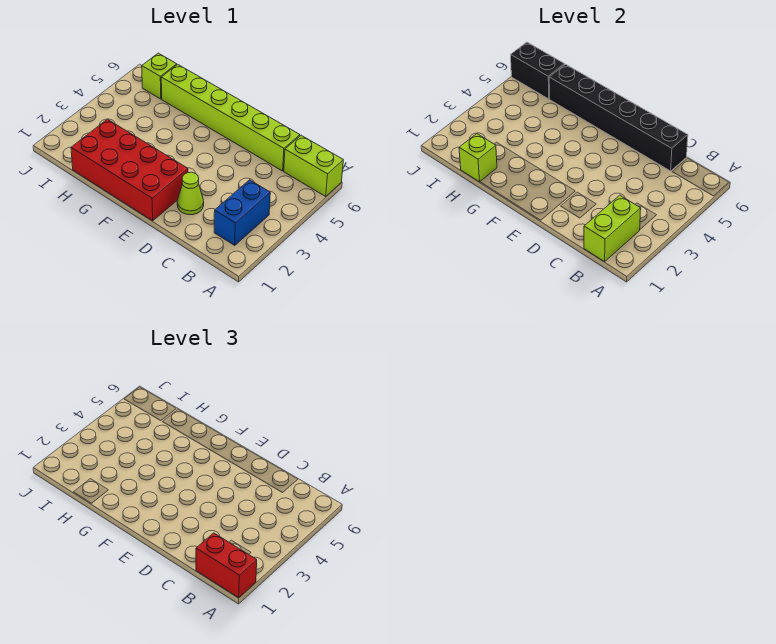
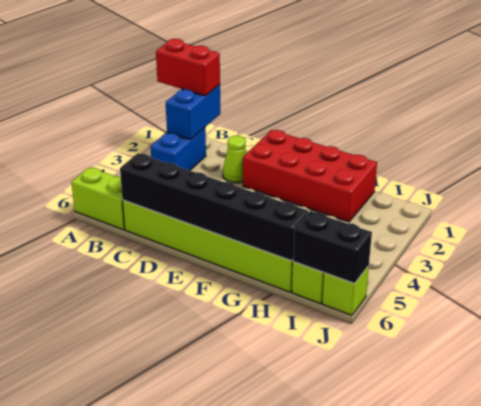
lime brick B1:B2 level 2 -> blue brick B1:B2 level 2
lime brick H1 level 2 -> lime brick J6 level 1

